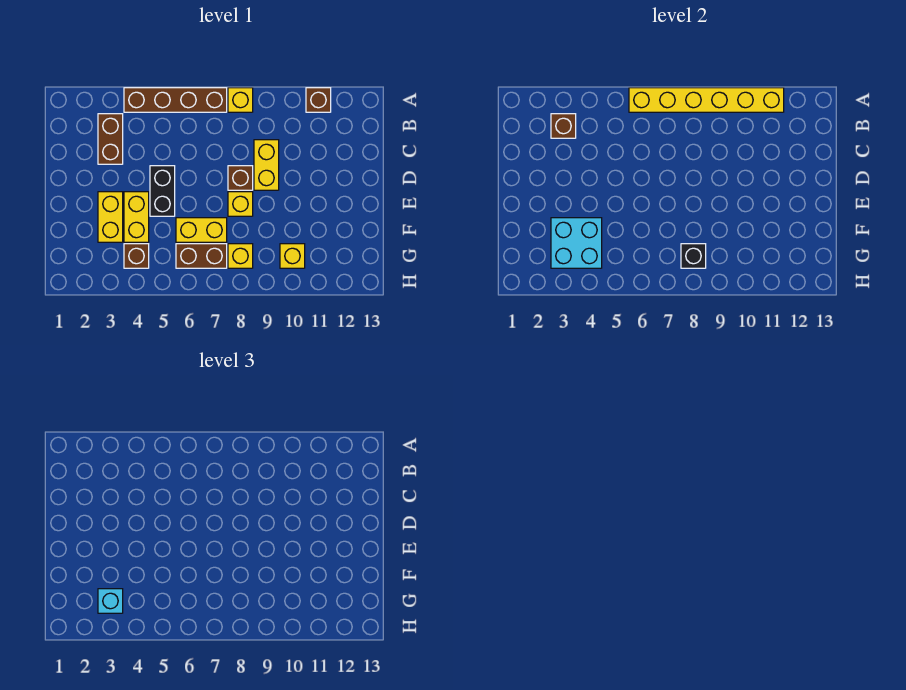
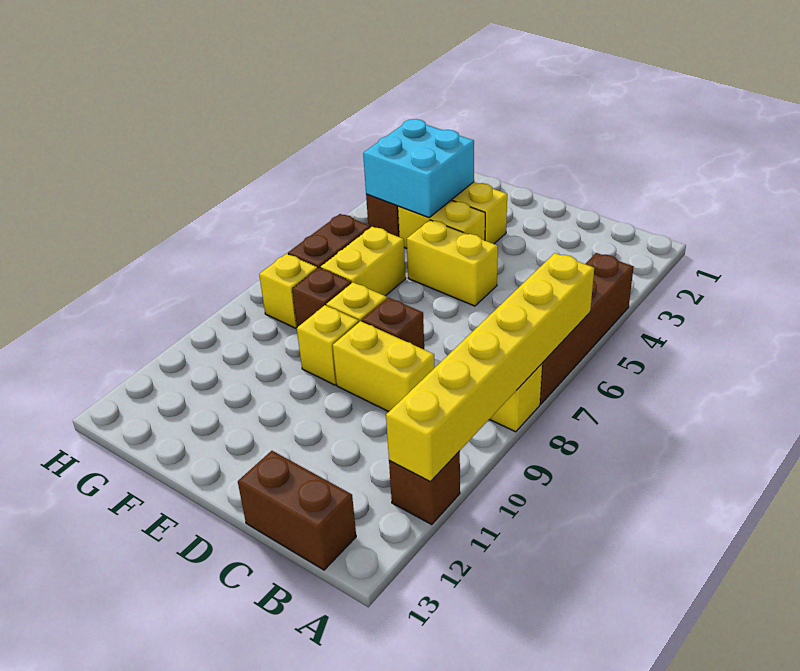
brown brick B3:C3 level 1 -> brown brick B13:C13 level 1
brown brick B3 level 2 -> brown brick F8 level 1
black brick D5:E5 level 1 -> yellow brick D5:E5 level 1
cyan brick G3 level 3 -> none
black brick G8 level 2 -> none
yellow brick G10 level 1 -> yellow brick E9 level 1

